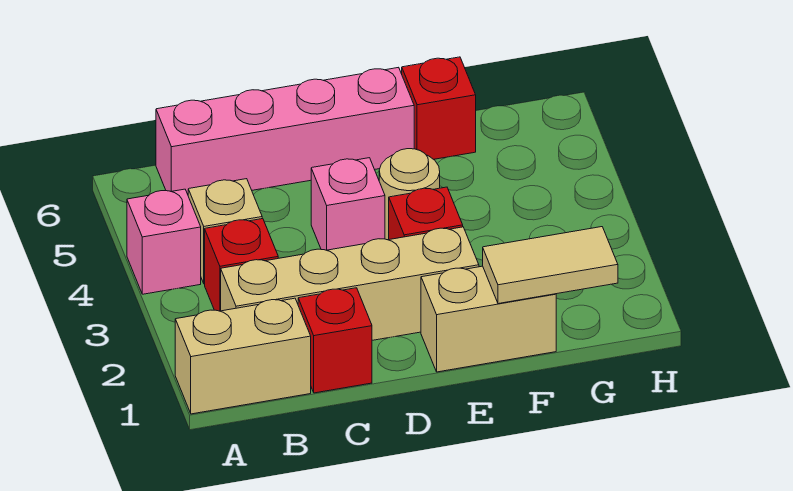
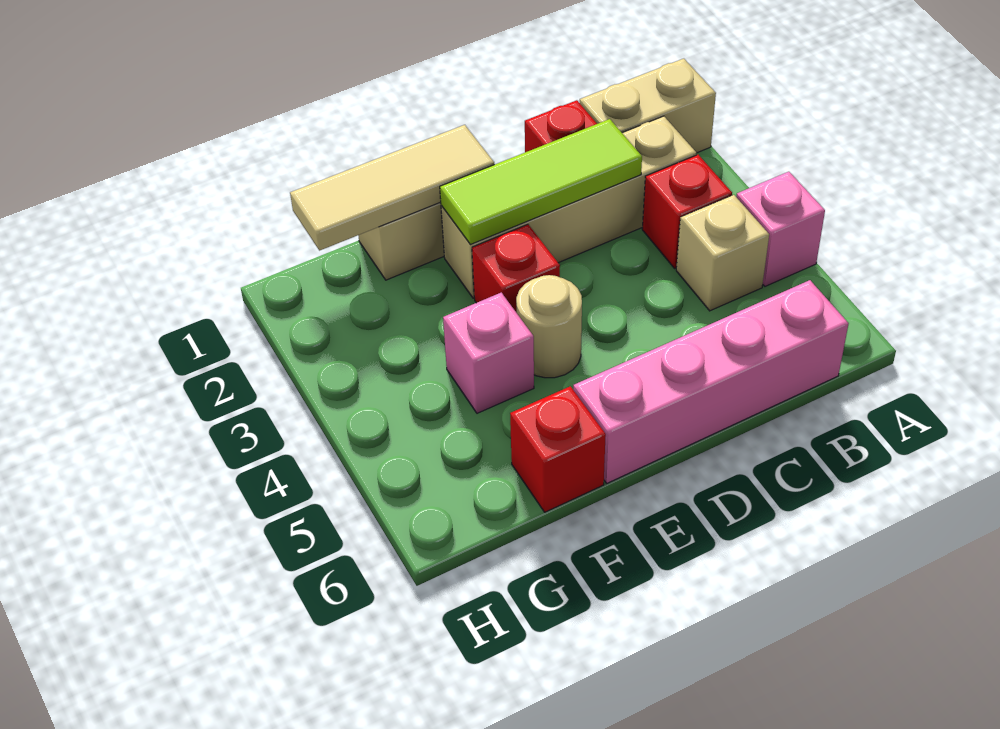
none -> lime tile C2:E2 level 2
pink brick D4 level 1 -> pink brick F4 level 1
tan tile F1:G1 level 2 -> tan tile E1:G1 level 2

